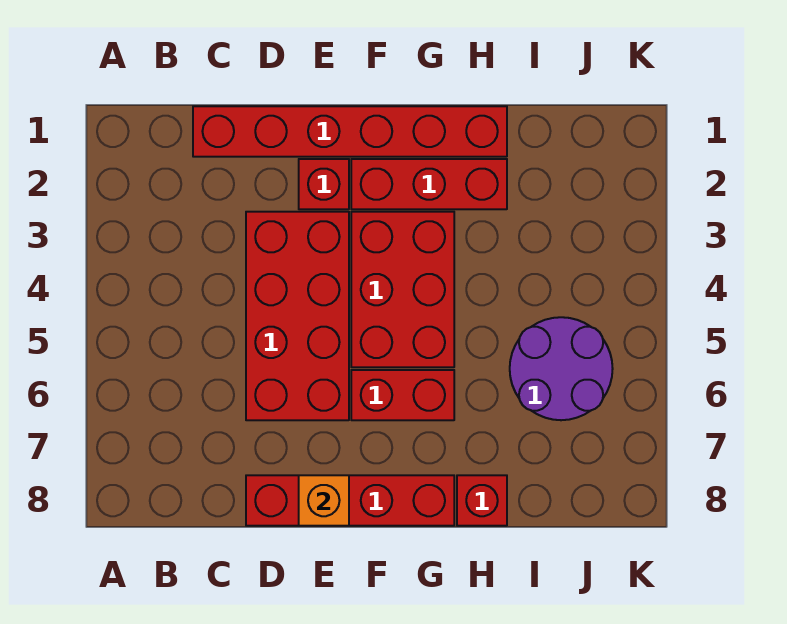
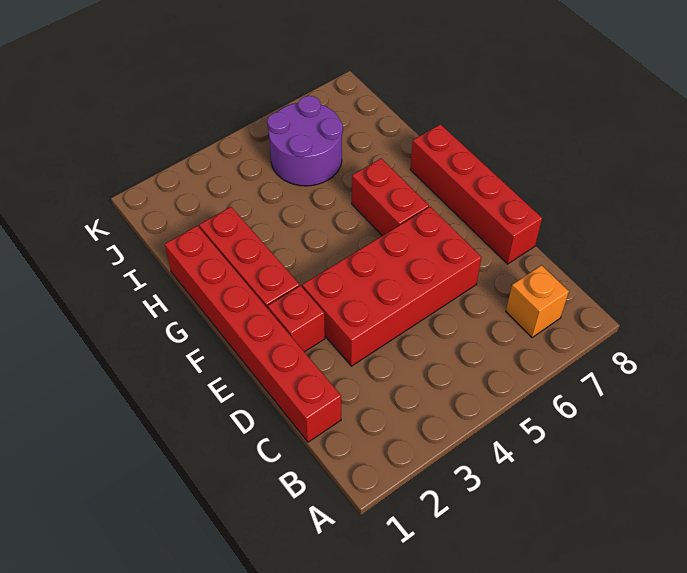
orange brick E8 level 2 -> orange brick B7 level 1
red brick F3:G5 level 1 -> none
red brick H8 level 1 -> none

